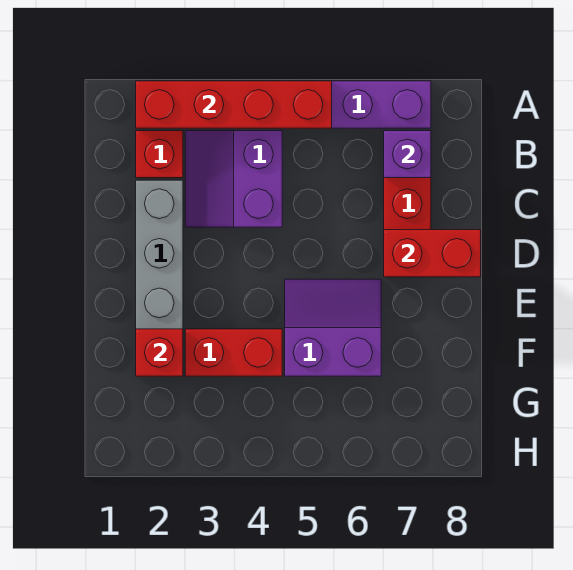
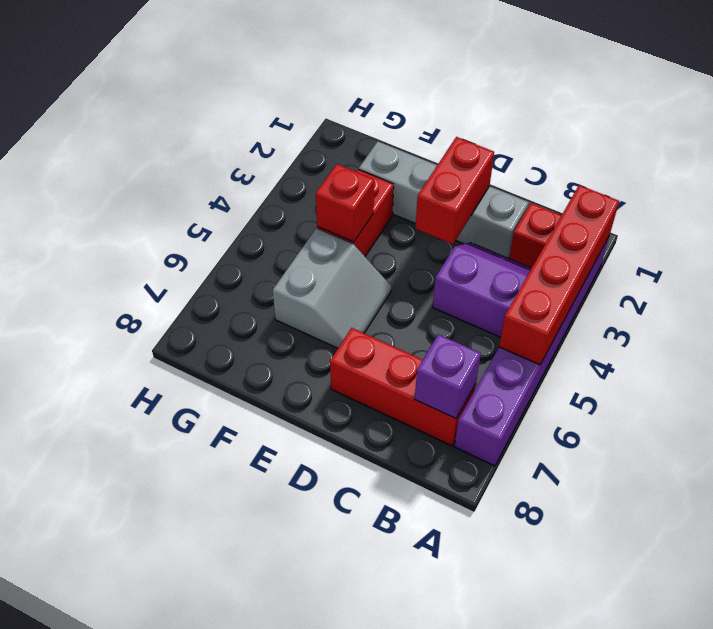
red brick D7:D8 level 2 -> red brick D2:D3 level 2
purple slope E5:F6 level 1 top F -> grey slope E5:F6 level 1 top F
red brick F2 level 2 -> red brick F4 level 2

